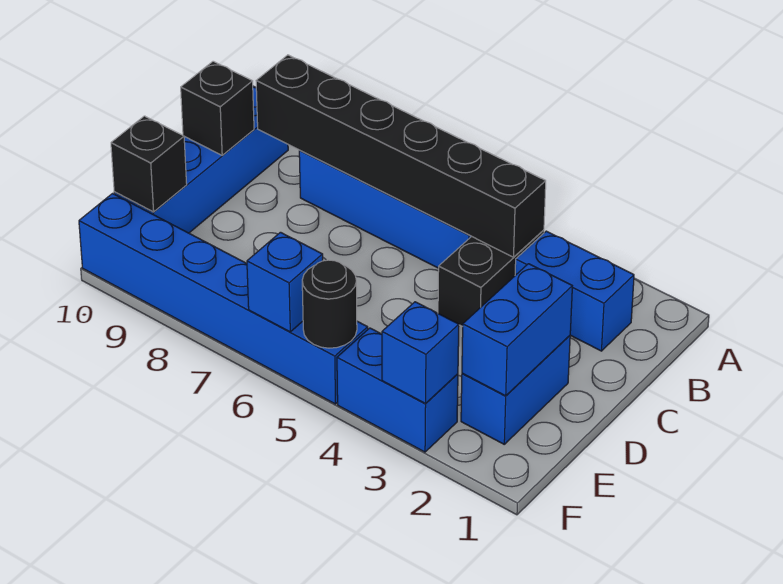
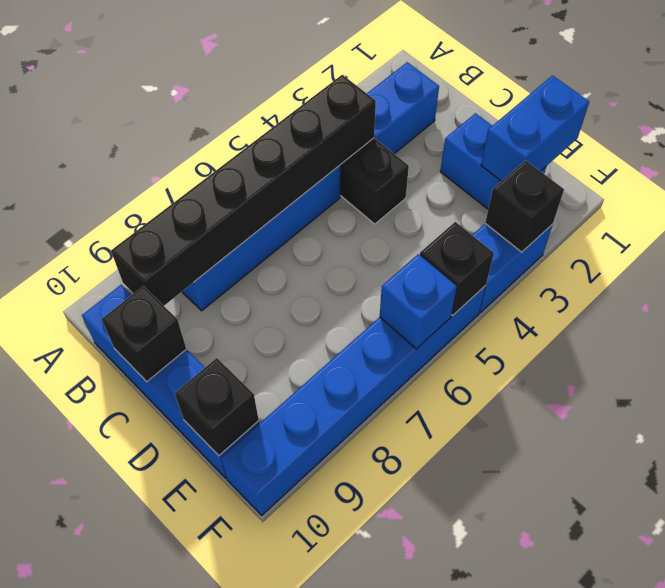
blue brick D2:E2 level 2 -> blue brick E1:E2 level 2
blue brick F3 level 2 -> black brick F3 level 2
black round brick F5 level 2 -> black brick F5 level 2

